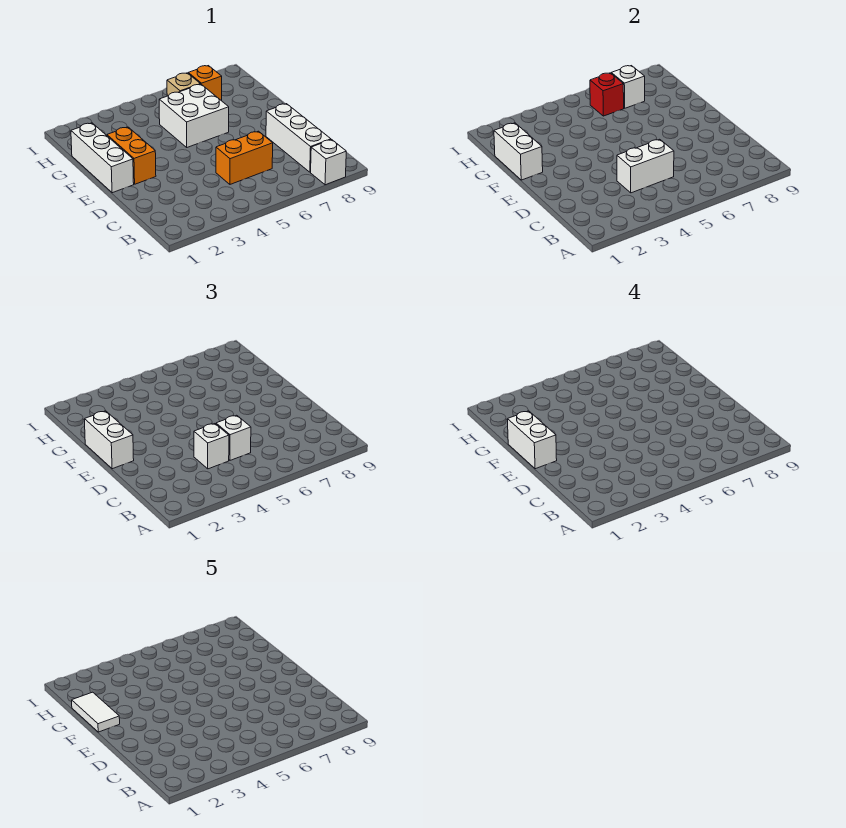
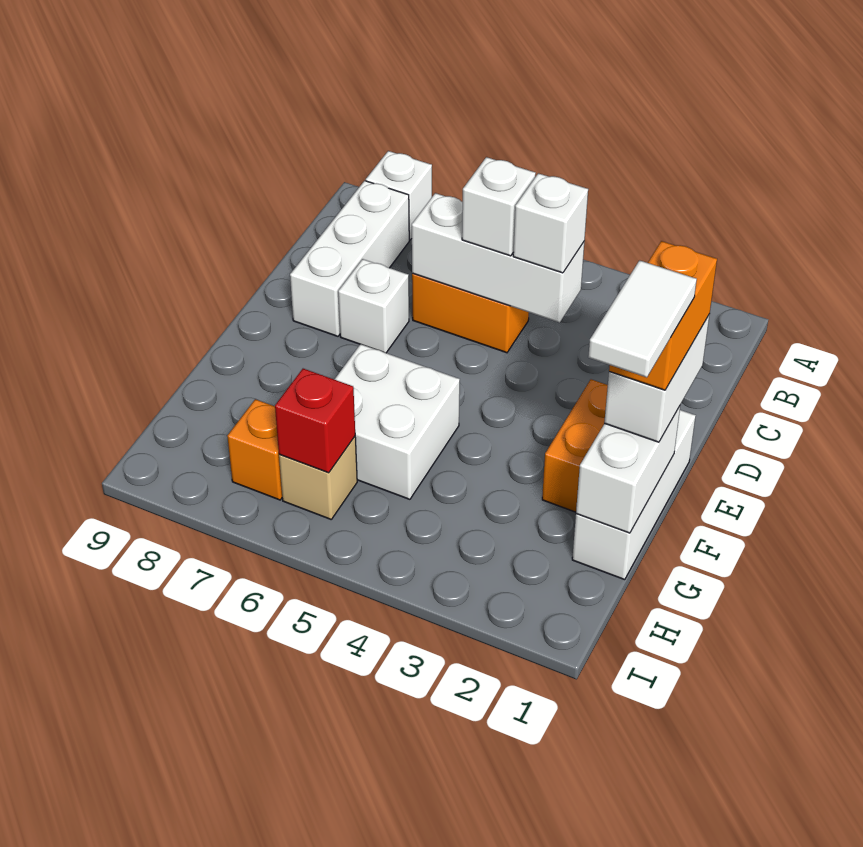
white brick C4:C5 level 2 -> white brick C4:C6 level 2
white brick E1:F1 level 4 -> orange brick E1:F1 level 4
white brick H7 level 2 -> white brick D7 level 1

